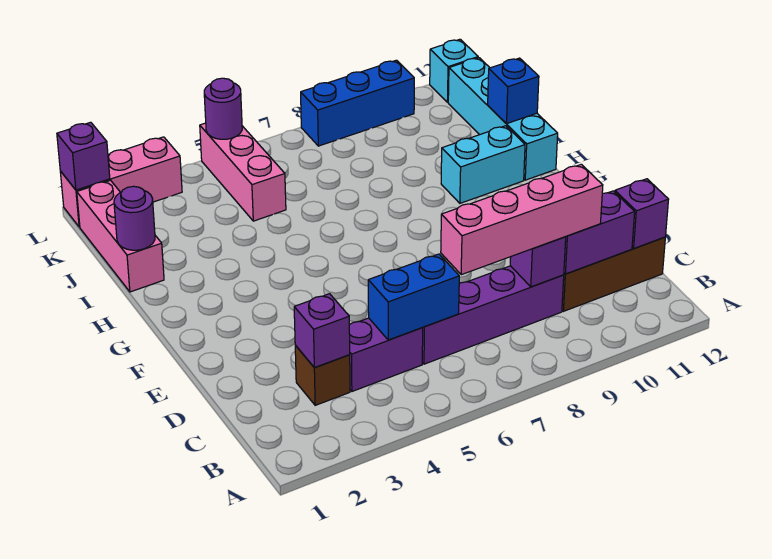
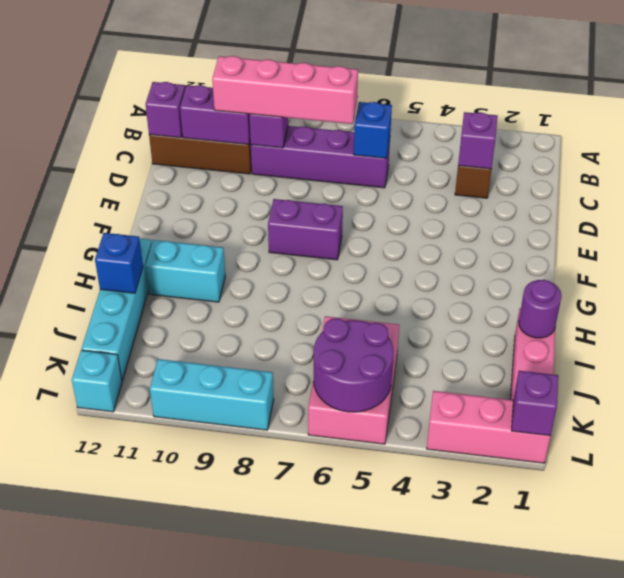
purple brick C4:C5 level 1 -> purple brick F7:F8 level 1
blue brick C5:C6 level 2 -> blue brick C6 level 2
pink brick J5:L5 level 1 -> pink brick J5:L6 level 1
purple round brick L5 level 2 -> purple round brick K5:L6 level 2
blue brick L8:L10 level 1 -> cyan brick L8:L10 level 1

